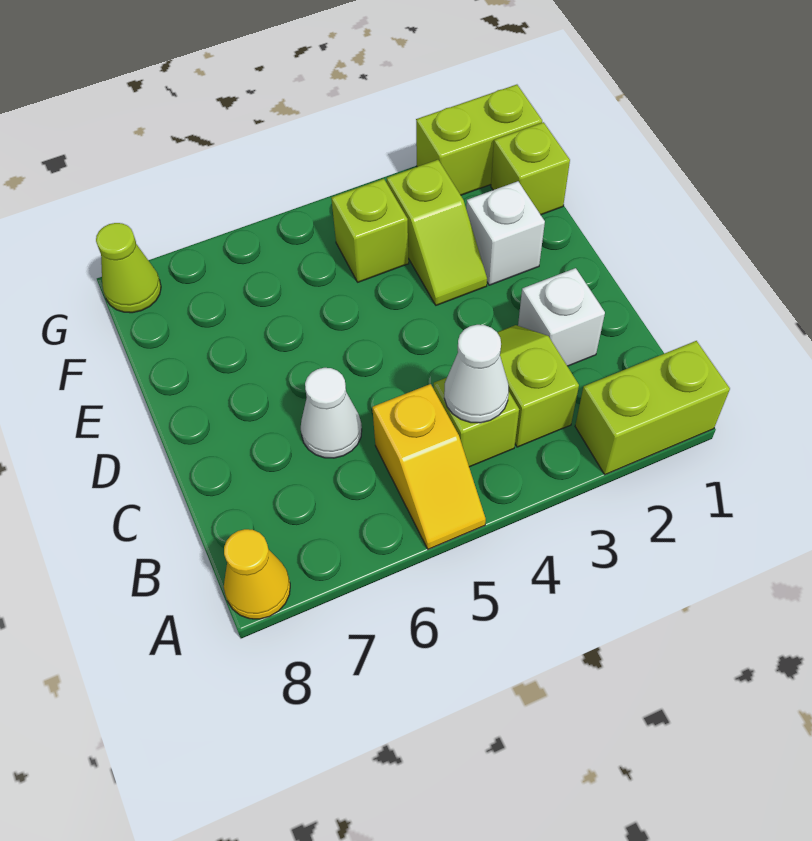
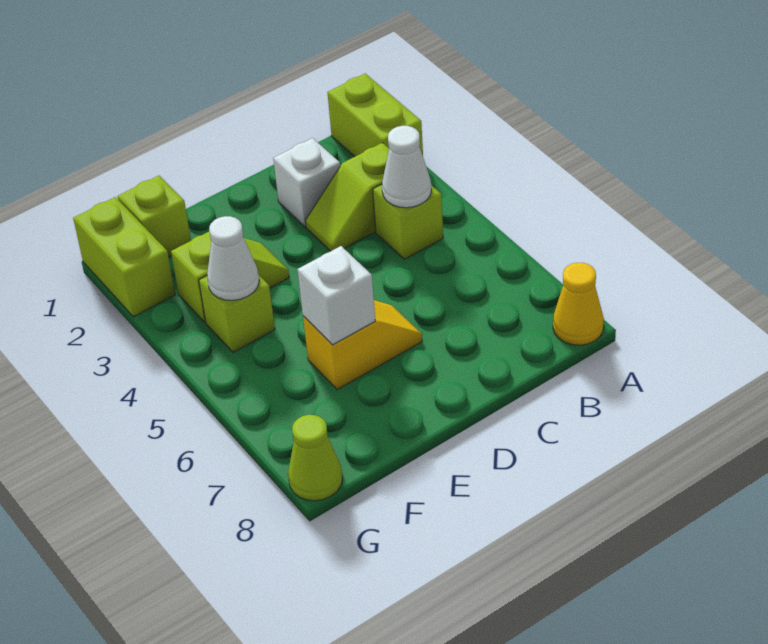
yellow slope A5:B5 level 1 top B -> yellow slope D6:E6 level 1 top E
white cone C6 level 1 -> white cone F4 level 2
white brick E2 level 1 -> white brick E6 level 2

